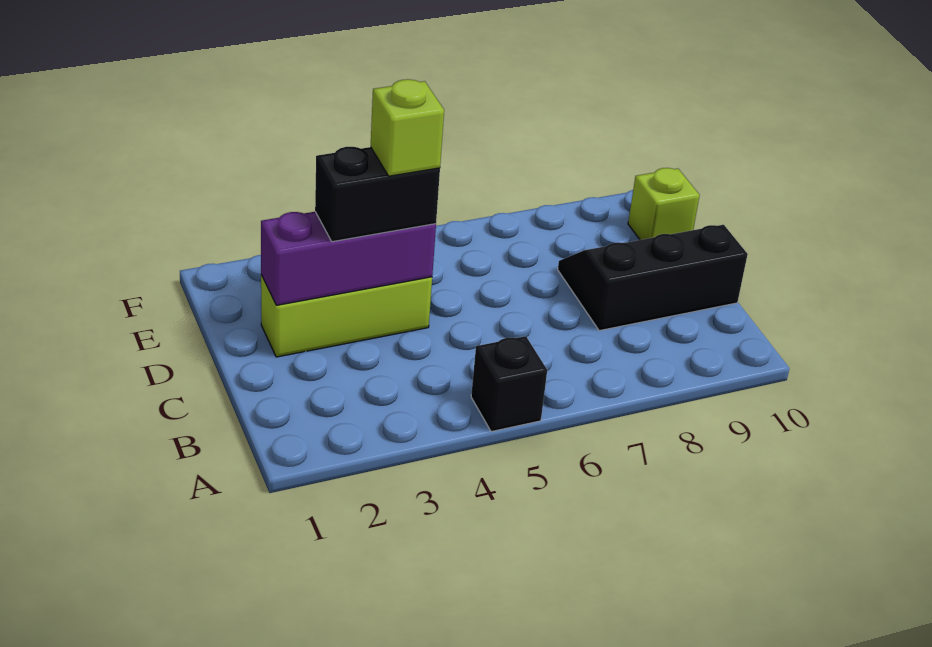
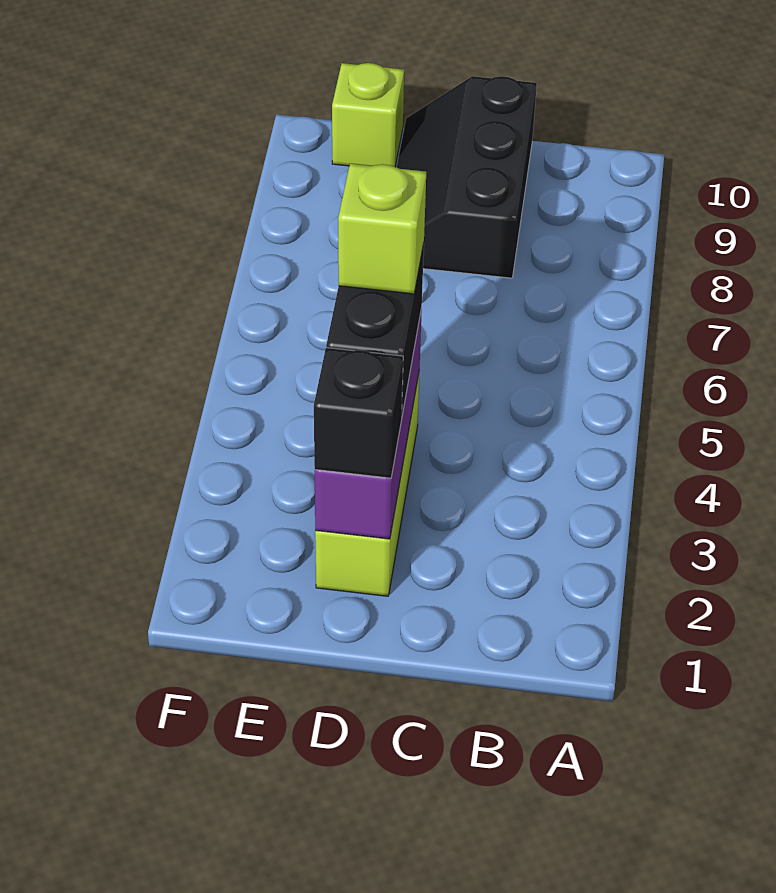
black brick A5 level 1 -> black brick D2 level 3

